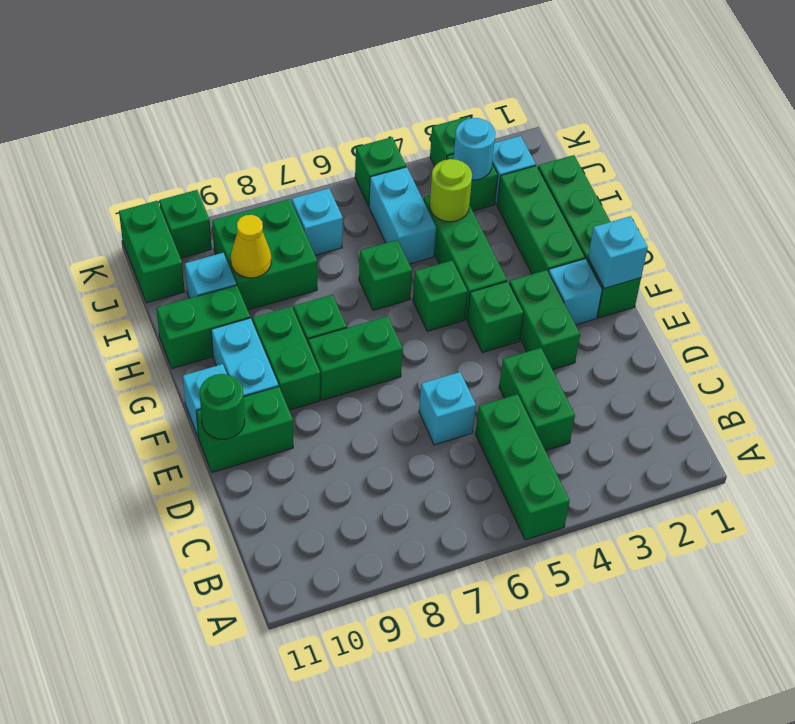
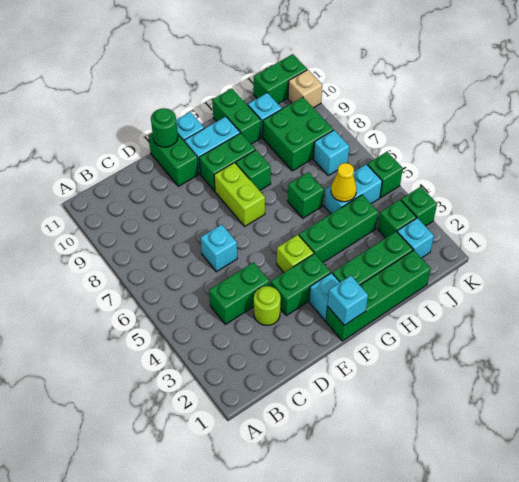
green brick A5:C5 level 1 -> none
green brick F4 level 1 -> lime brick F4 level 1
green brick F7:F8 level 1 -> lime brick F7:F8 level 1
green brick G5 level 1 -> none
lime round brick I4 level 2 -> lime round brick D3 level 1
yellow cone I9 level 2 -> yellow cone I5 level 2
cyan round brick J3 level 2 -> none
green brick K10 level 1 -> tan brick K10 level 1

